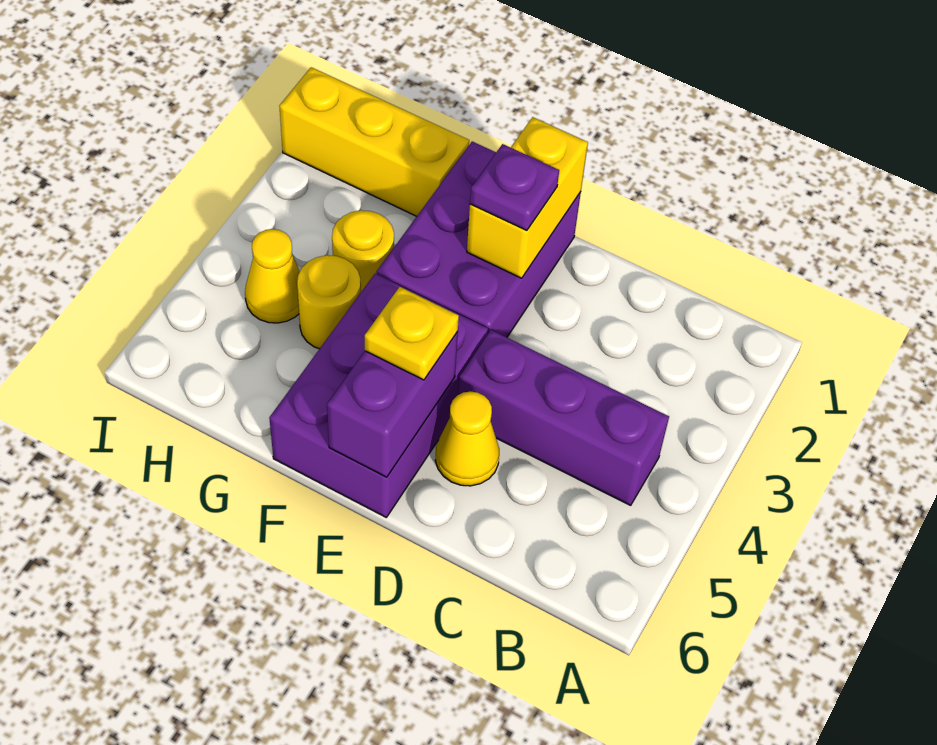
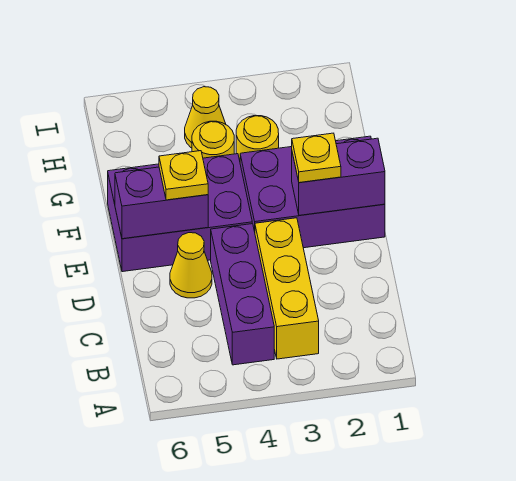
yellow brick E1:E2 level 2 -> purple brick E1:E2 level 2
purple plate E2 level 3 -> yellow plate E2 level 3
yellow brick G1:I1 level 1 -> yellow brick B3:D3 level 1

